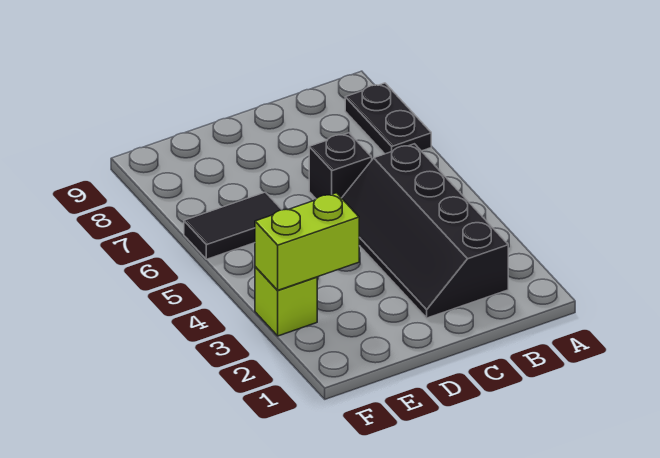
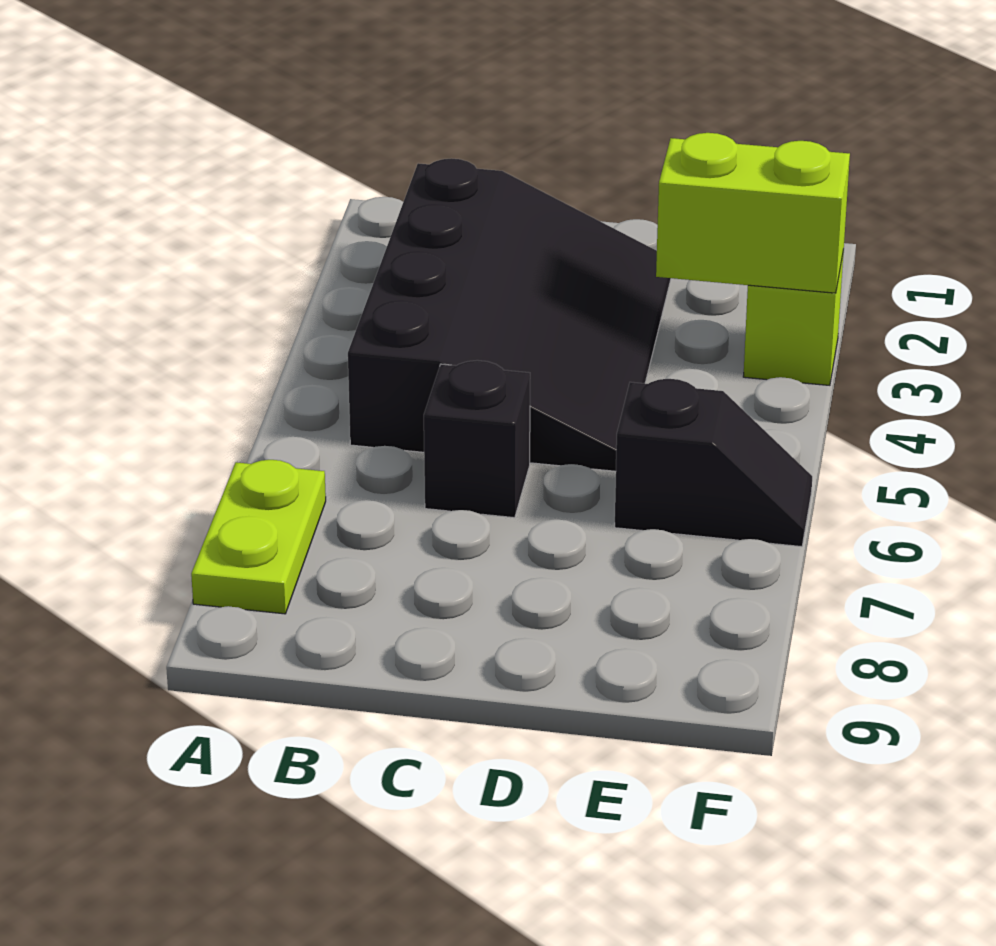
black plate A7:A8 level 1 -> lime plate A7:A8 level 1
black slope B2:C5 level 1 top B -> black slope B2:D5 level 1 top B
black tile E6:F6 level 1 -> black slope E6:F6 level 1 top E

